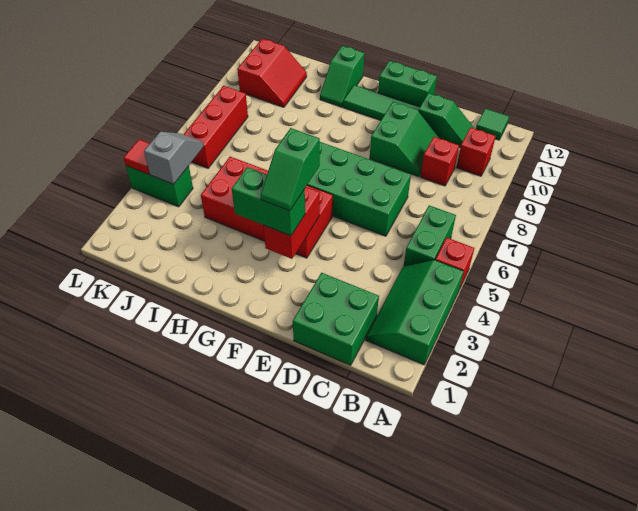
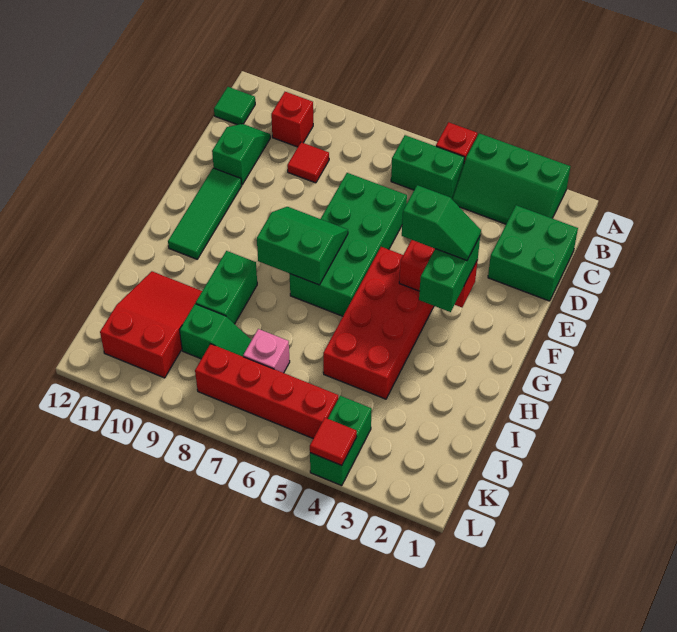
red brick C9 level 1 -> red tile C9 level 1
green slope D9:E10 level 1 top E -> green slope F7:G8 level 2 top G
green brick E12:F12 level 1 -> green brick H9:I9 level 1
green slope H11:H12 level 1 top 12 -> green slope J8:J9 level 1 top 9
none -> pink brick J7 level 1
red slope J10:K11 level 1 top K -> red slope I10:K11 level 1 top K
grey slope K4:K5 level 2 top 4 -> none
red brick K6:K8 level 1 -> red brick K5:K8 level 1

